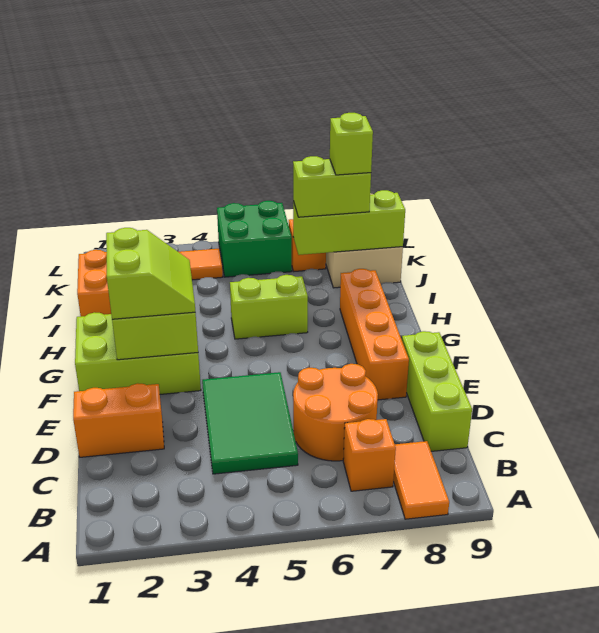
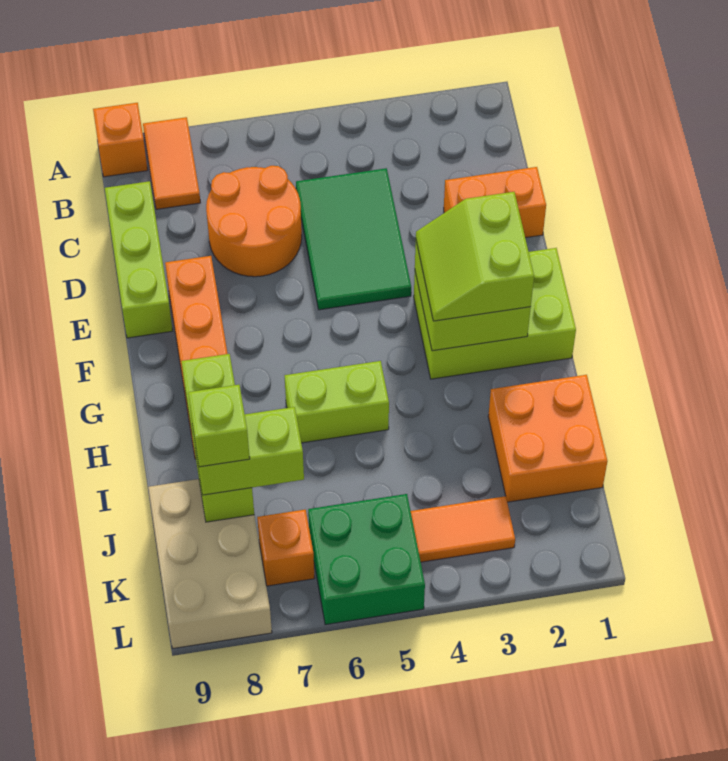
orange brick B7 level 1 -> orange brick A9 level 1
lime brick J7:J9 level 2 -> lime brick H8:J8 level 2

